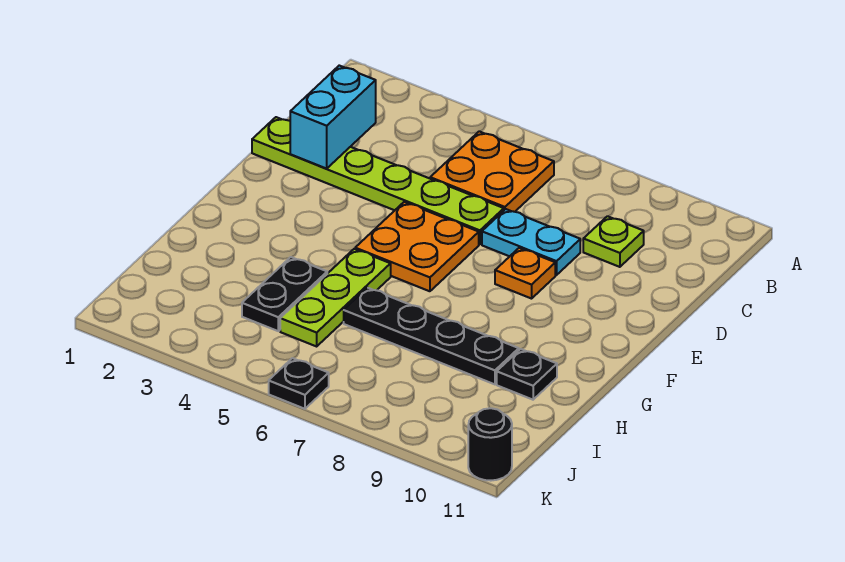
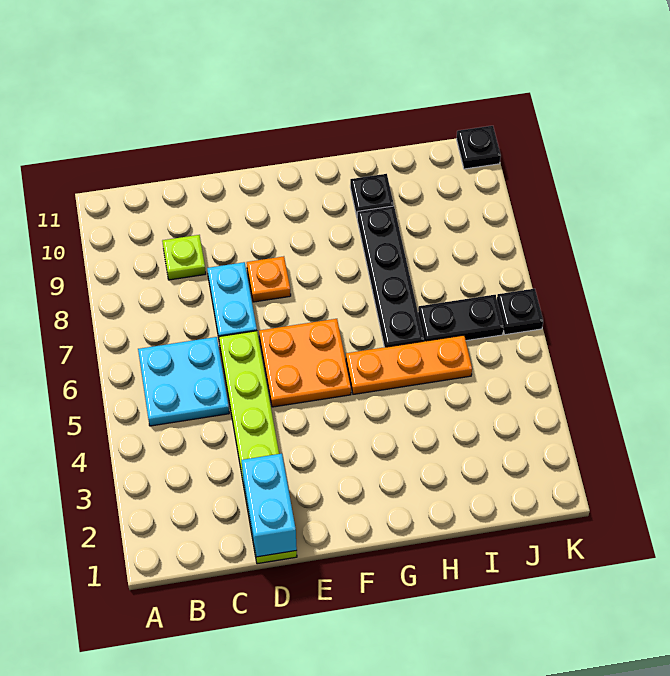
orange plate B5:C6 level 1 -> cyan plate B5:C6 level 1
cyan brick C2:D2 level 2 -> cyan brick D1:D2 level 2
lime plate G5:I5 level 1 -> orange plate G5:I5 level 1
black plate H4:I4 level 1 -> black plate I6:J6 level 1
black round brick K11 level 1 -> black plate K11 level 1

